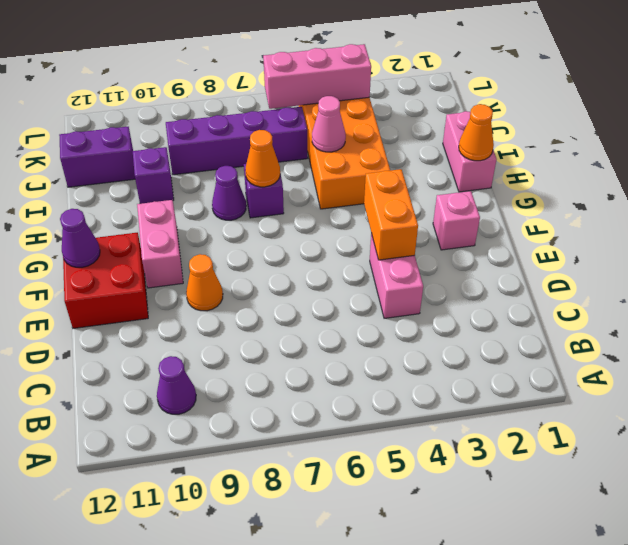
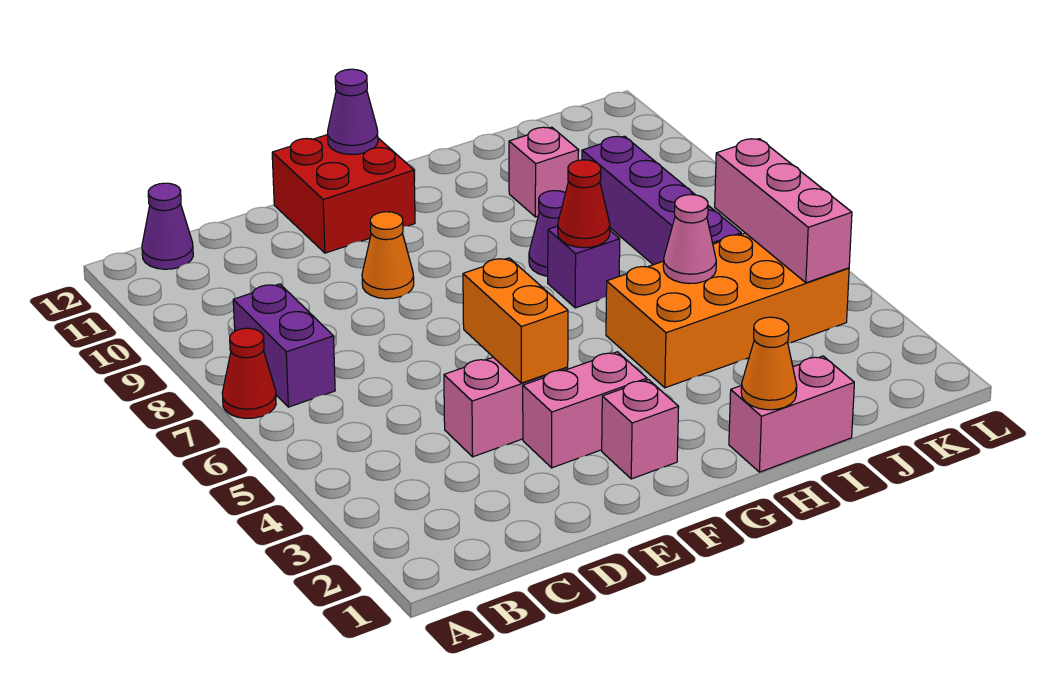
none -> red cone A7 level 1
purple cone B10 level 1 -> purple cone B12 level 1
orange brick E4:F4 level 2 -> orange brick E4:E5 level 2
pink brick F10:G10 level 1 -> pink brick E3:F3 level 1
orange cone H7 level 2 -> red cone H7 level 2
purple brick I10 level 1 -> pink brick I10 level 1
purple brick J11:J12 level 1 -> purple brick B7:B8 level 1

